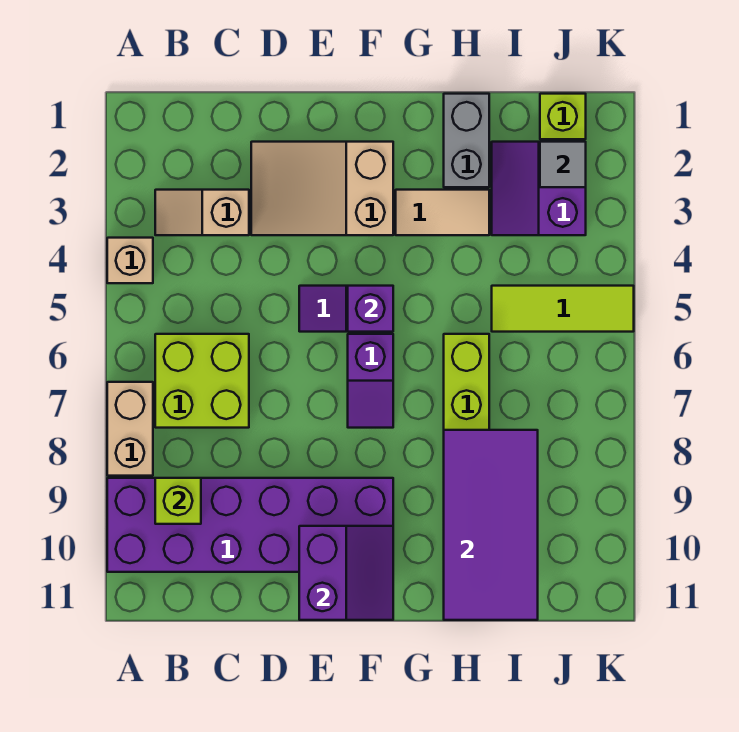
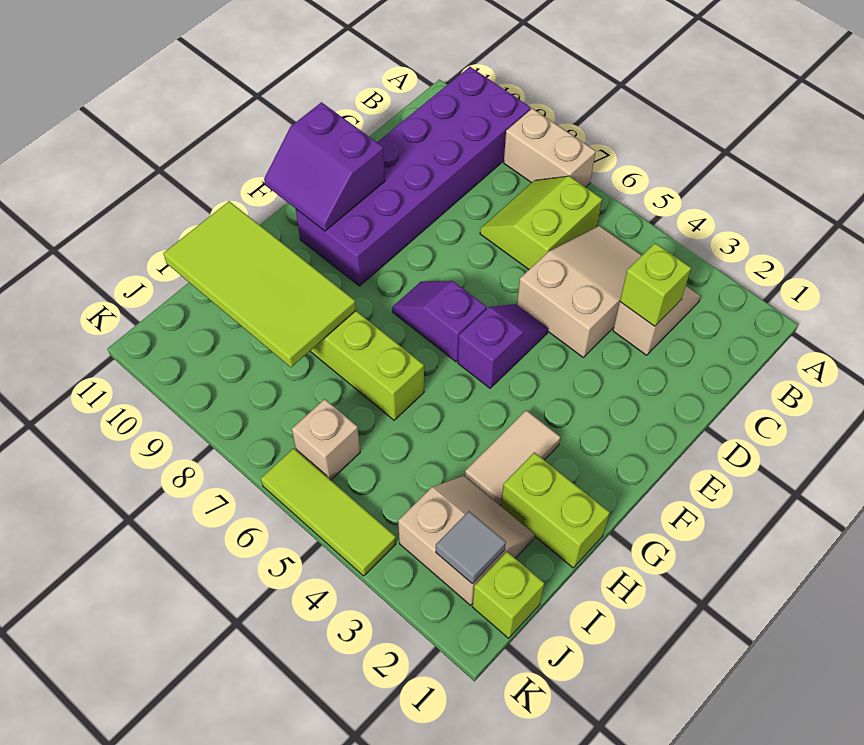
tan brick A4 level 1 -> tan brick J6 level 1
lime brick B6:C7 level 1 -> lime slope B6:C7 level 1 top 6
lime brick B9 level 2 -> lime brick C3 level 2
tan slope D2:F3 level 1 top F -> tan slope B4:D5 level 1 top D
purple brick F5 level 2 -> none
grey brick H1:H2 level 1 -> lime brick H1:H2 level 1
purple tile H8:I11 level 2 -> lime tile H8:I11 level 2
purple slope I2:J3 level 1 top J -> tan slope I2:J3 level 1 top J
lime tile I5:K5 level 1 -> lime tile K4:K6 level 1

